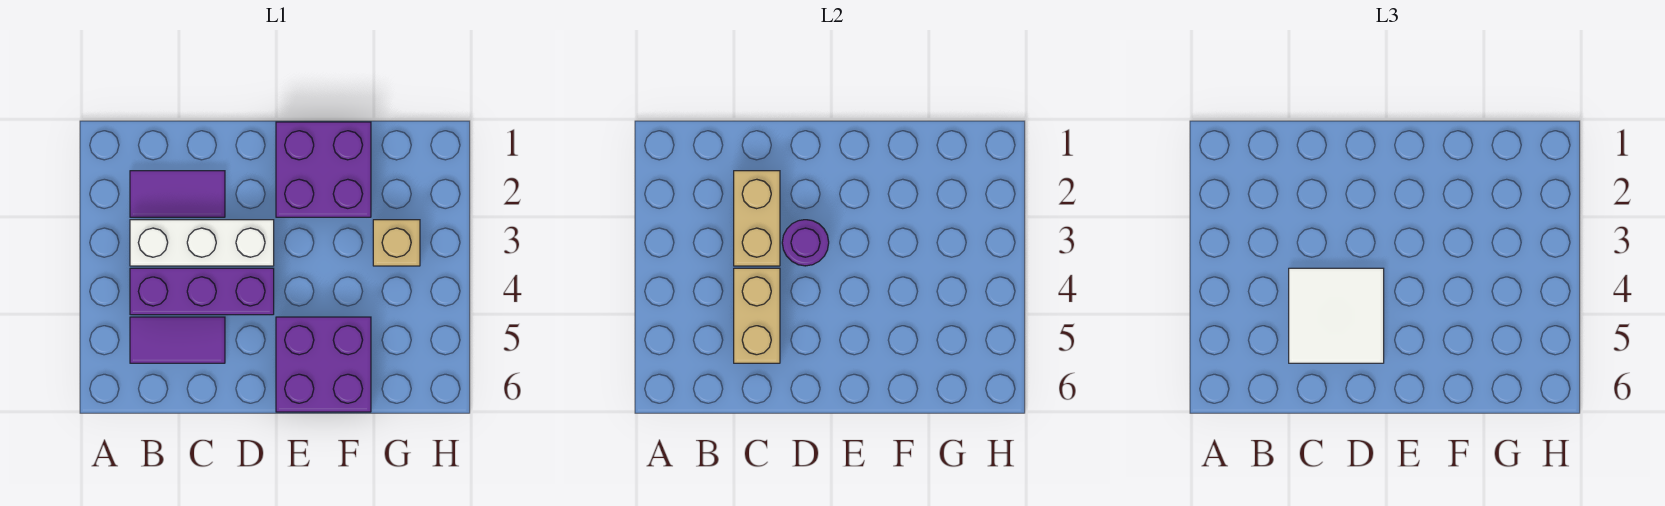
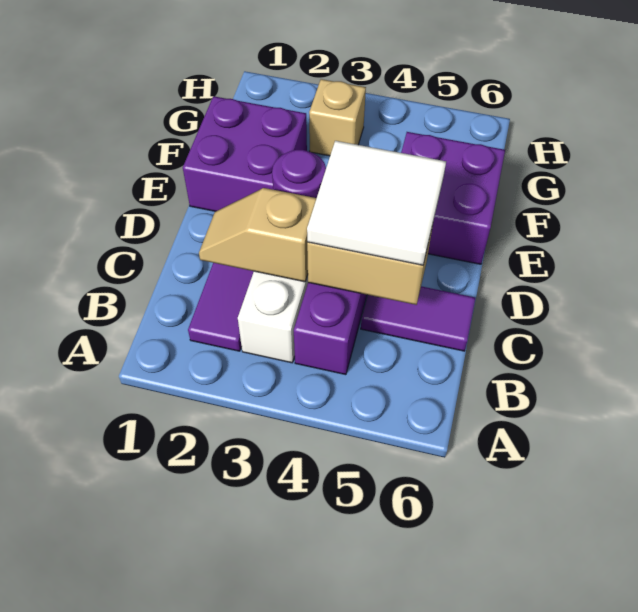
purple tile B5:C5 level 1 -> purple tile C5:C6 level 1
tan brick C2:C3 level 2 -> tan slope C2:C3 level 2 top 3

